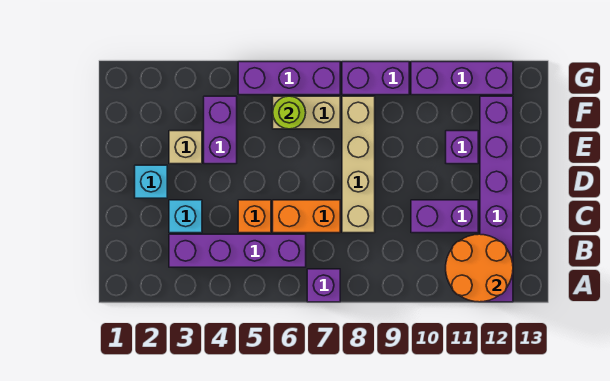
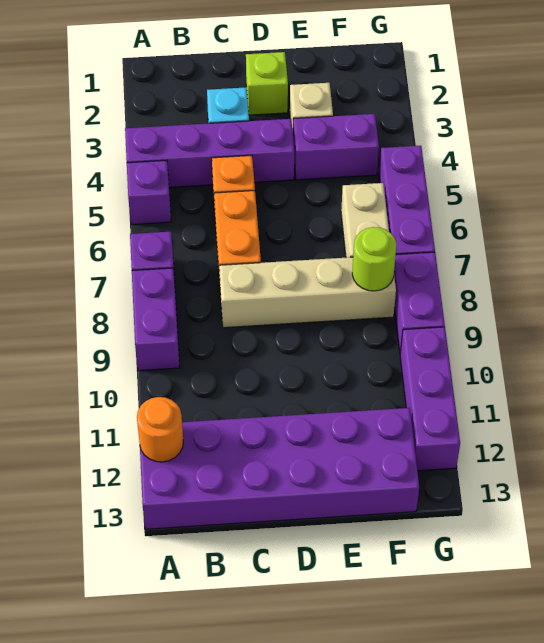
orange round brick A11:B12 level 2 -> orange round brick A12 level 2
purple brick A12:F12 level 1 -> purple brick A12:F13 level 1
purple brick B3:B6 level 1 -> purple brick A4:D4 level 1
purple brick C10:C11 level 1 -> purple brick A8:A9 level 1
cyan brick D2 level 1 -> lime brick D2 level 1
purple brick E11 level 1 -> purple brick A5 level 1
lime round brick F6 level 2 -> lime round brick F8 level 2

